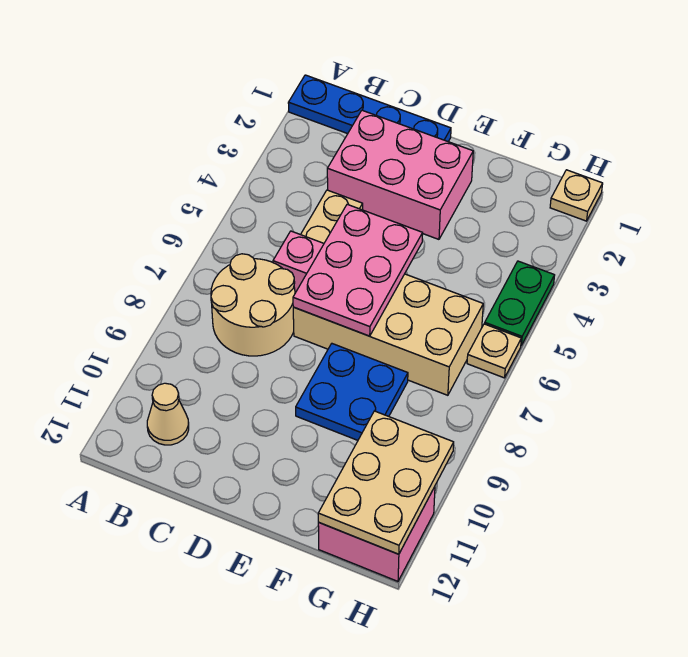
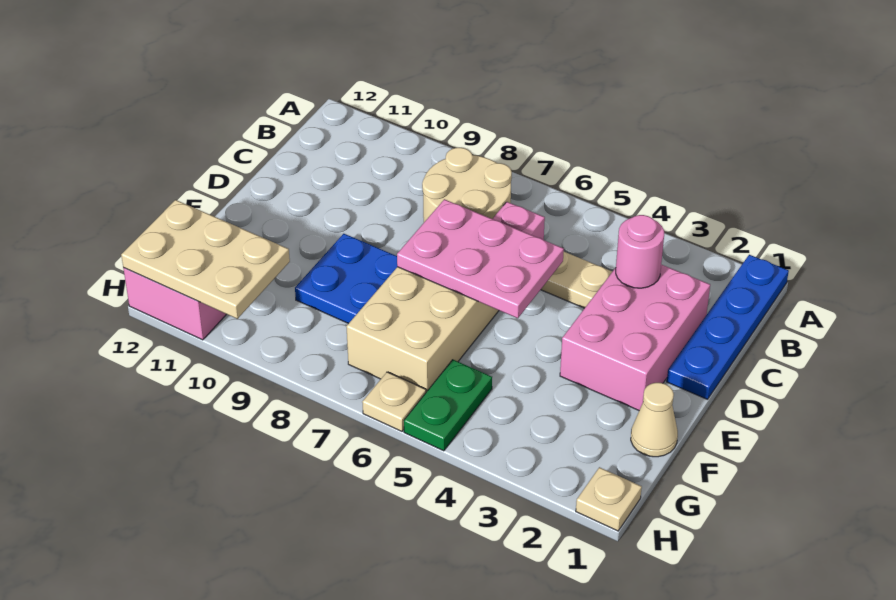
tan cone B11 level 1 -> tan cone F1 level 1
none -> pink round brick C3 level 2
green plate H4:H5 level 1 -> green plate G5:H5 level 1

